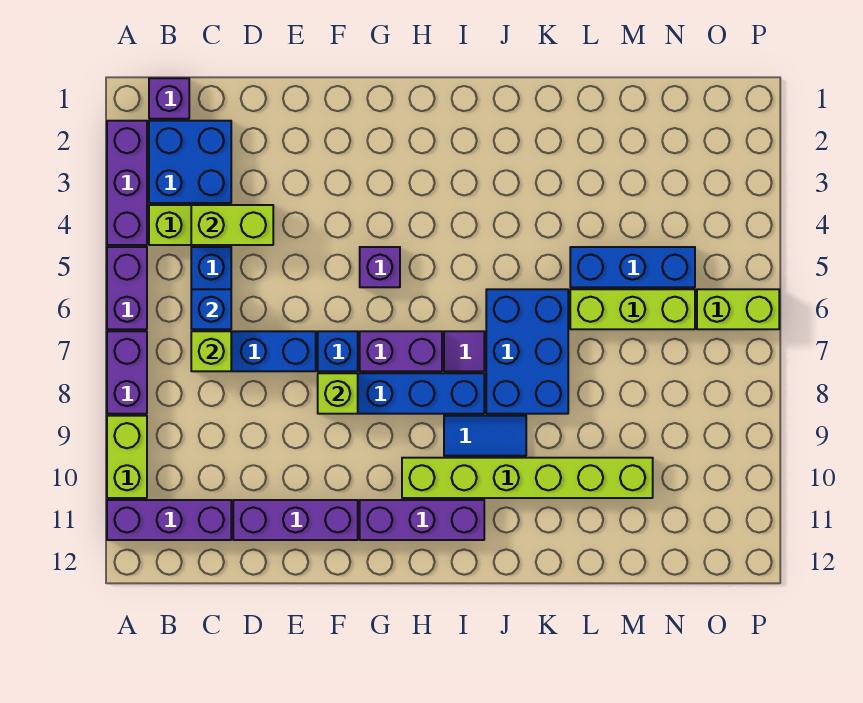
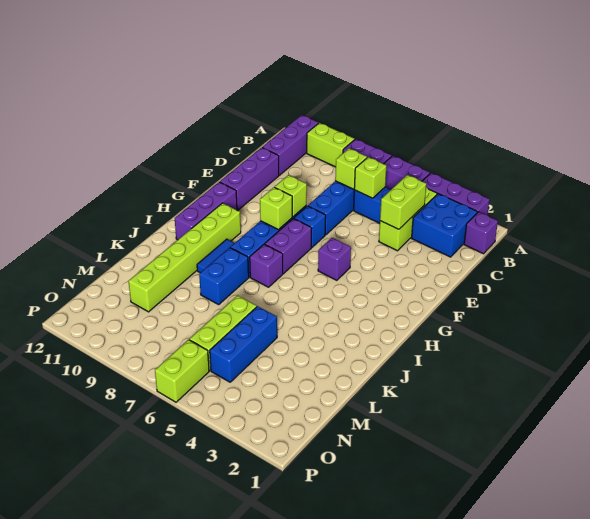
blue brick C6 level 2 -> lime brick C6 level 2
none -> lime brick G8 level 2
purple tile I7 level 1 -> purple brick I7 level 1
blue brick J6:K8 level 1 -> blue brick J8:K8 level 1

